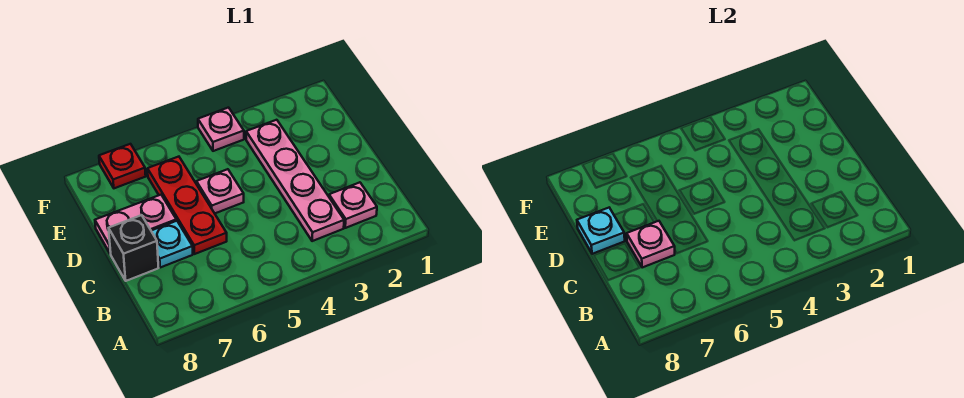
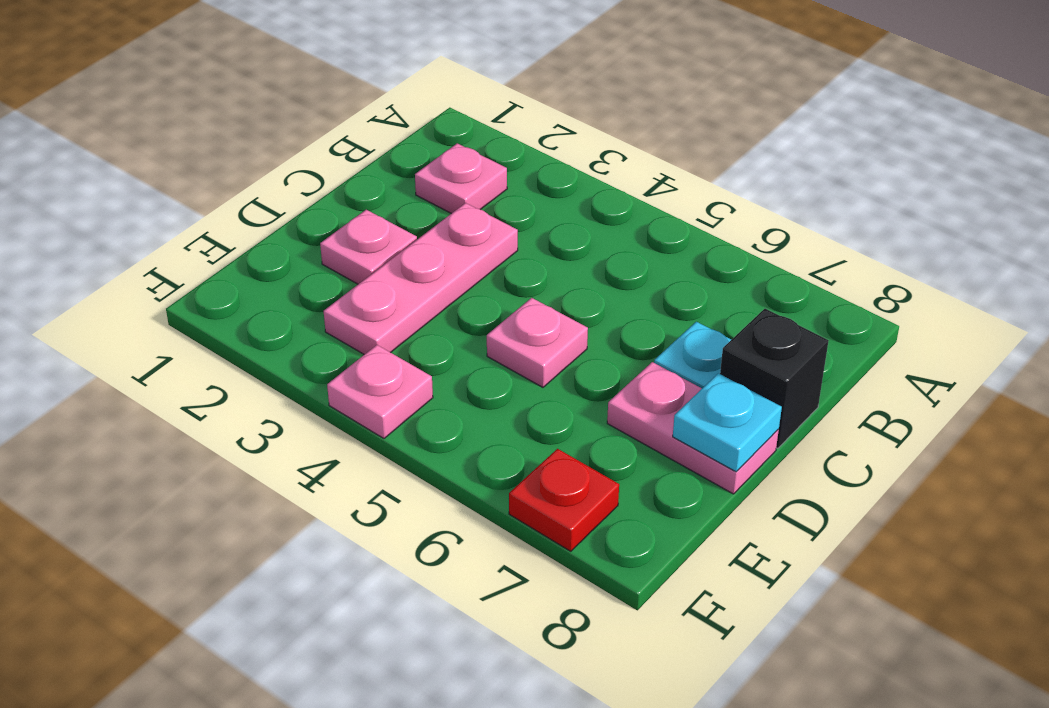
pink plate B3:E3 level 1 -> pink plate C3:E3 level 1
red plate C6:E6 level 1 -> none
pink plate C7 level 2 -> pink plate D2 level 1

